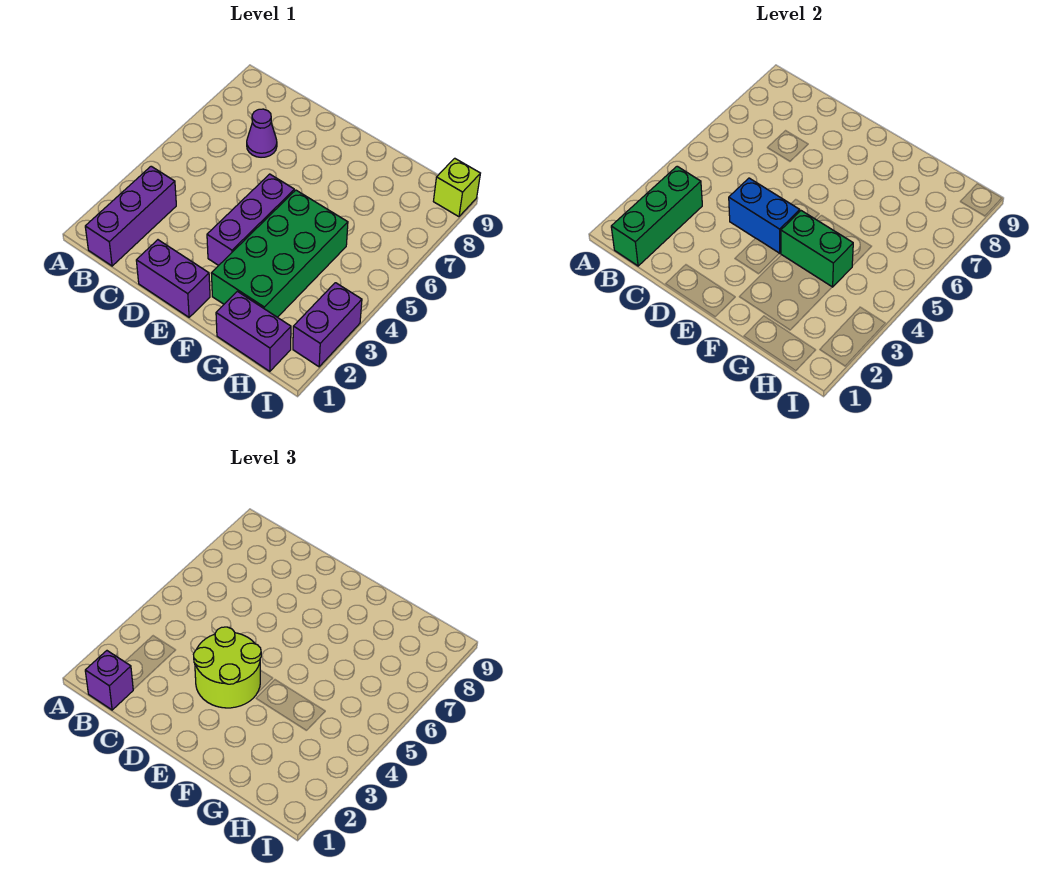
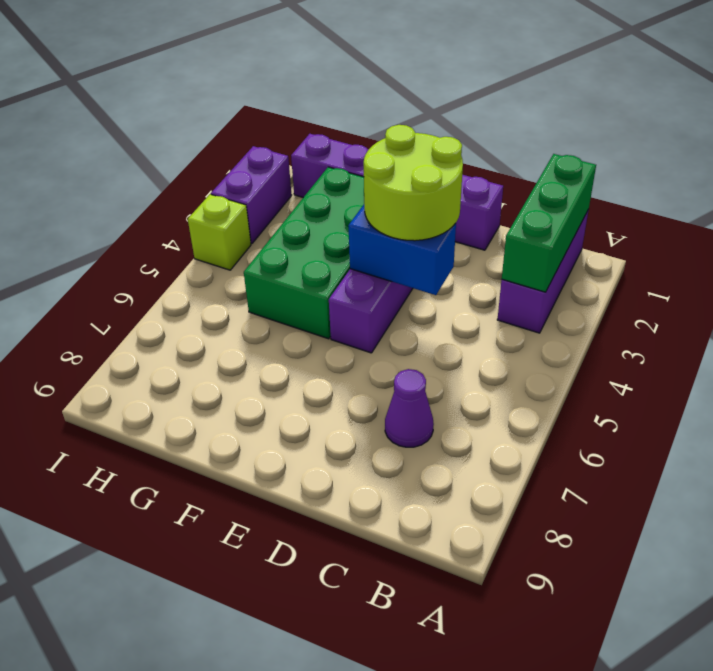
purple brick B1 level 3 -> none
green brick F4:G4 level 2 -> none
lime brick I9 level 1 -> lime brick I4 level 1

